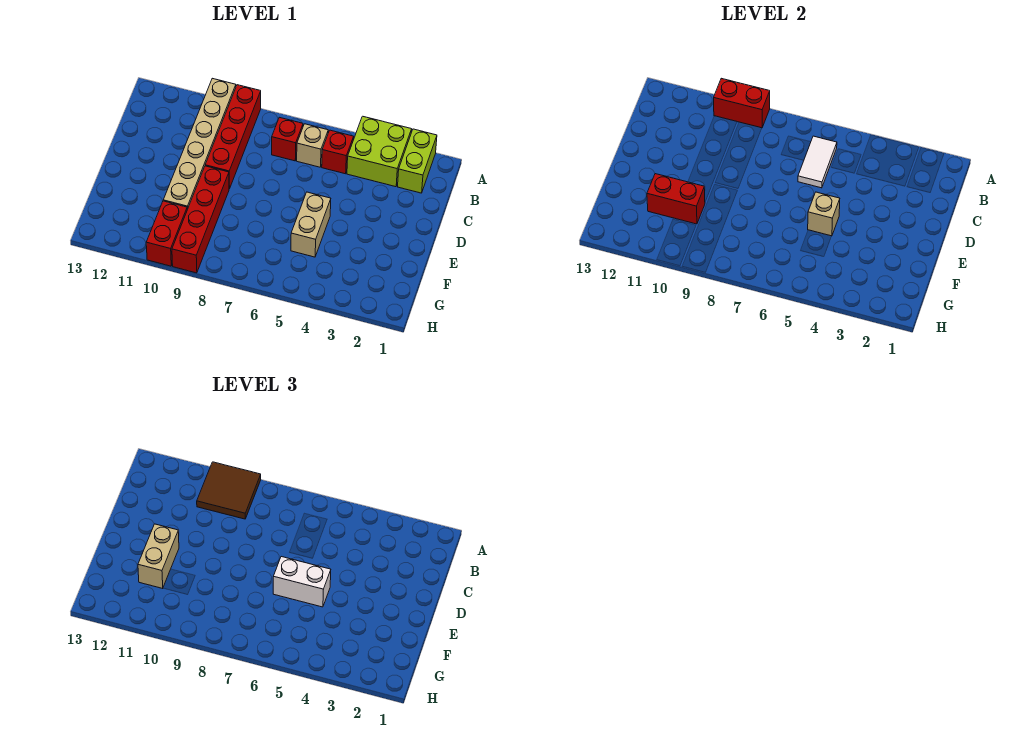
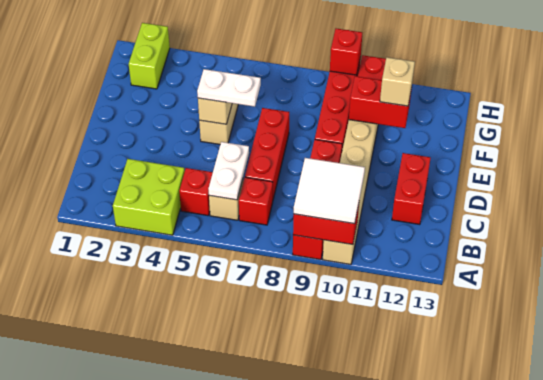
lime brick A2:B2 level 1 -> lime brick G2:H2 level 1
brown tile A9:B10 level 3 -> white tile A9:B10 level 3
white tile B6:C6 level 2 -> white plate B6:C6 level 2
none -> red brick C7:E7 level 1
none -> red brick C12:D12 level 1
white brick E5:E6 level 3 -> white plate E5:E6 level 3
tan brick E11:F11 level 3 -> tan brick F11 level 3
none -> red brick H9 level 2

